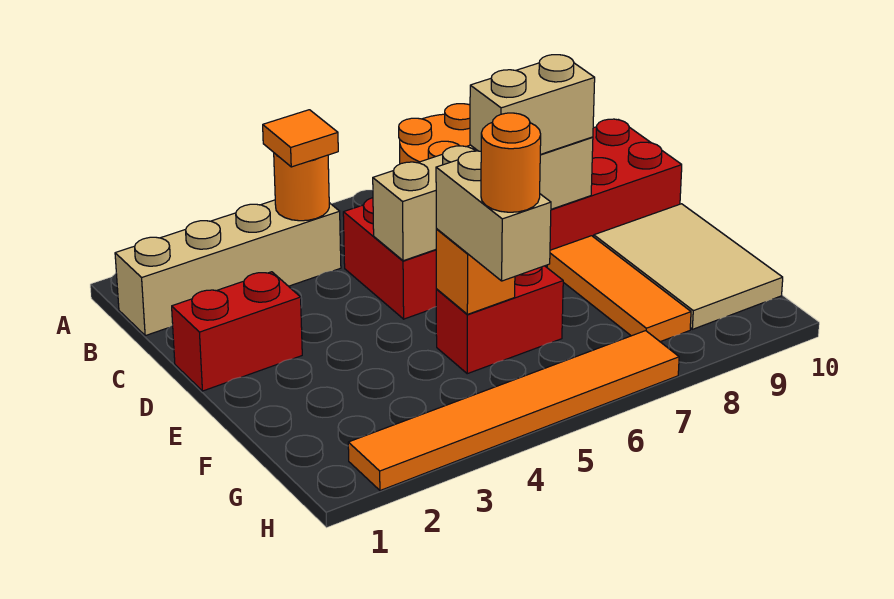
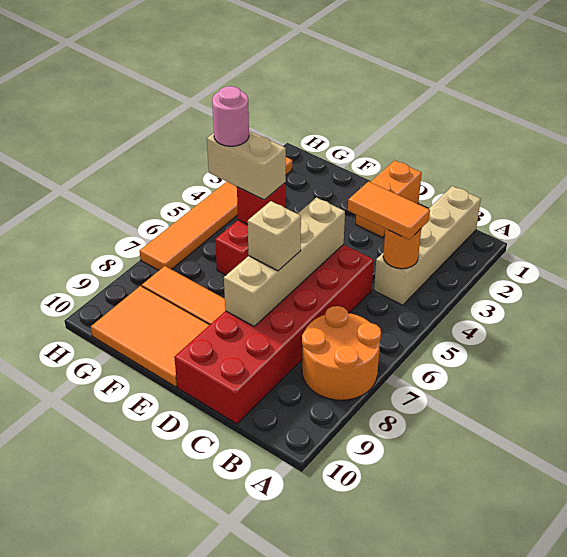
orange tile B4 level 3 -> orange tile B4:C4 level 3
red brick D1:D2 level 1 -> orange brick D1:D2 level 1
tan brick D7:D8 level 3 -> tan brick D7 level 3
tan tile E9:G10 level 1 -> orange tile E9:G10 level 1
orange brick F5 level 2 -> red brick F5 level 2
orange round brick G5 level 4 -> pink round brick G5 level 4

